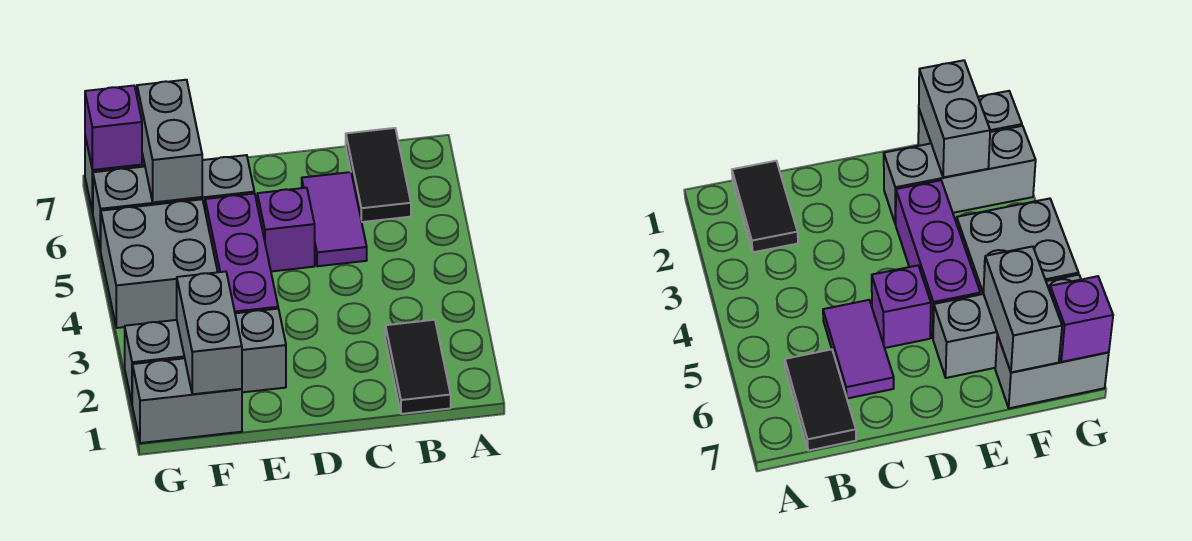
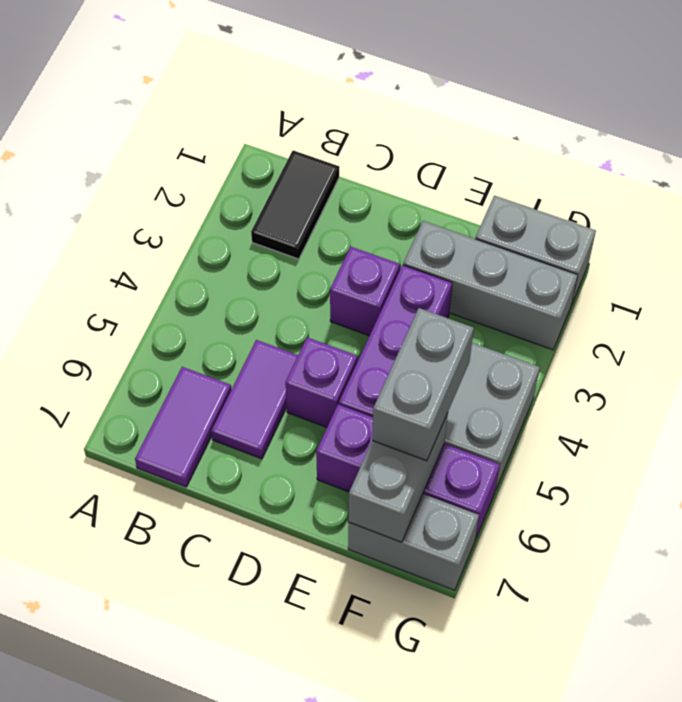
black tile B6:B7 level 1 -> purple tile B6:B7 level 1
grey brick E6:G6 level 1 -> purple brick E6:G6 level 1
grey brick F1:F2 level 2 -> grey brick F5:F6 level 3
purple brick G7 level 2 -> purple brick D3 level 1

